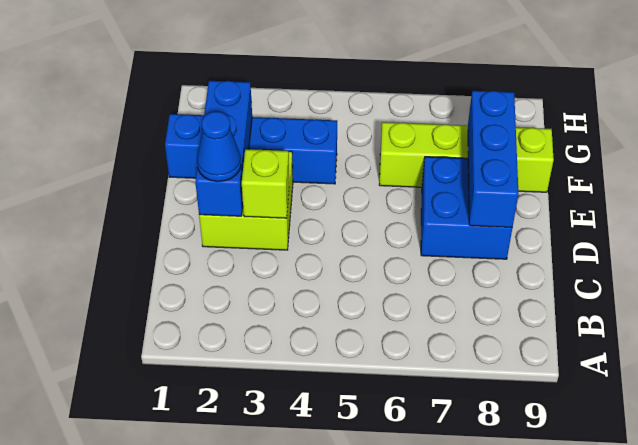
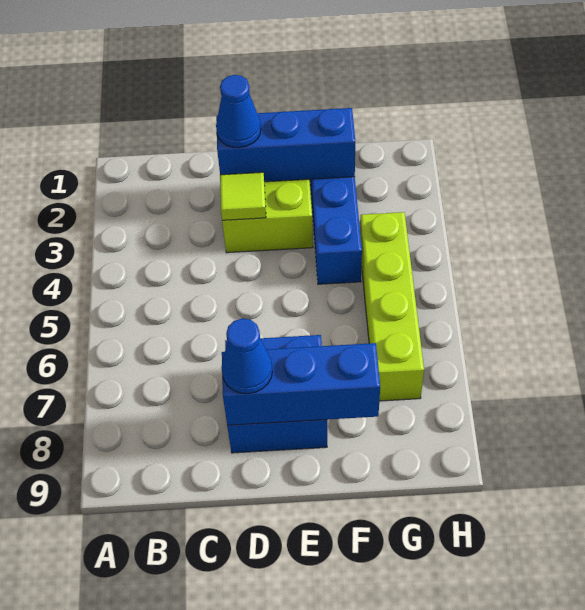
lime brick D3 level 2 -> lime tile D3 level 2
none -> blue cone D8 level 3
lime brick F6:F9 level 1 -> lime brick G4:G7 level 1

